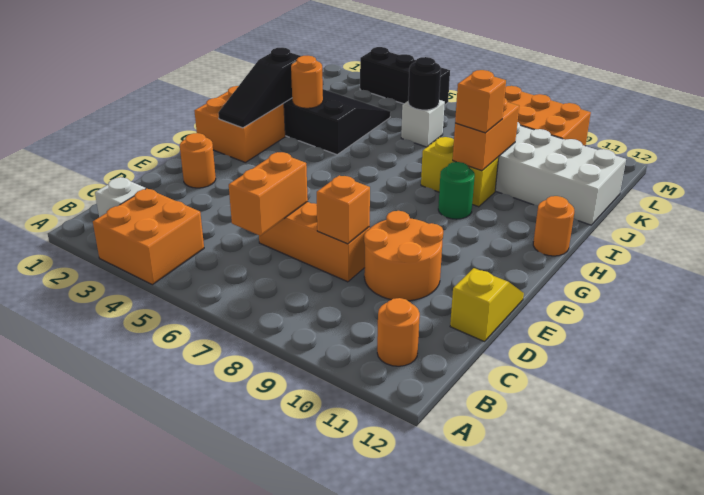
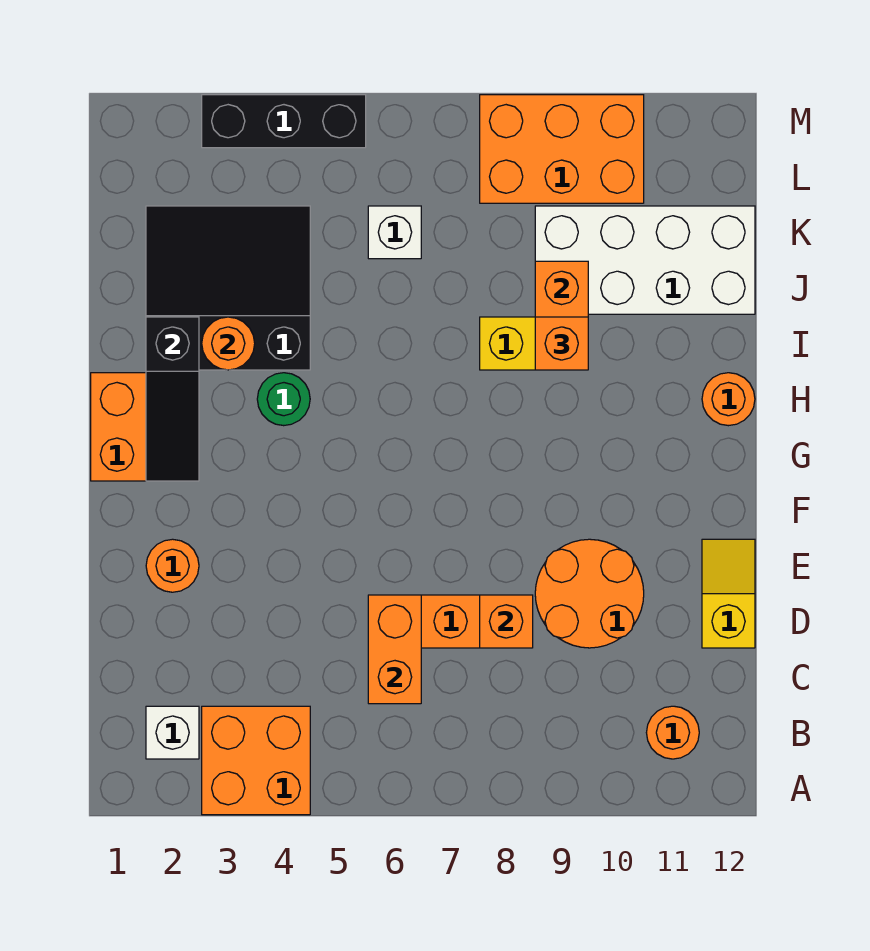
green round brick H9 level 1 -> green round brick H4 level 1
black round brick K6 level 2 -> none

